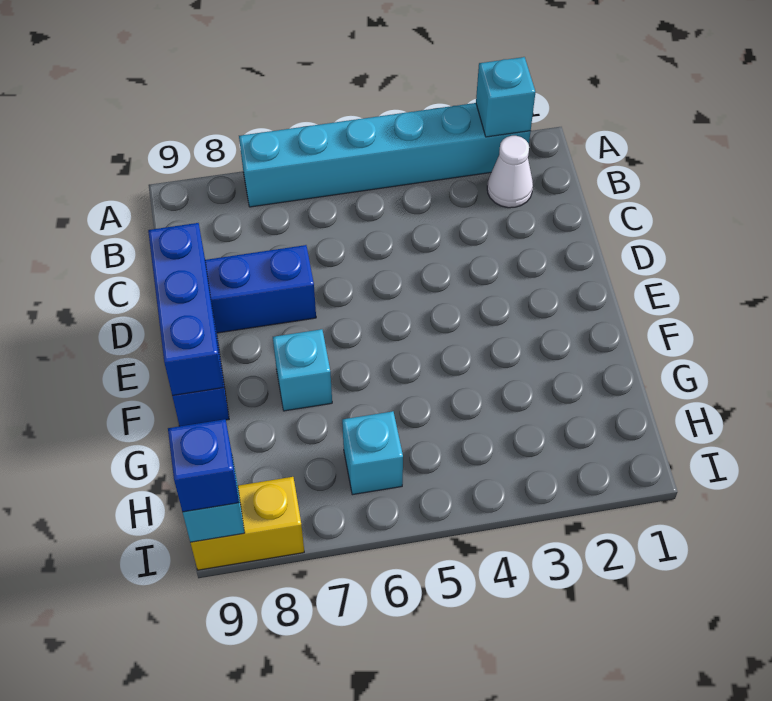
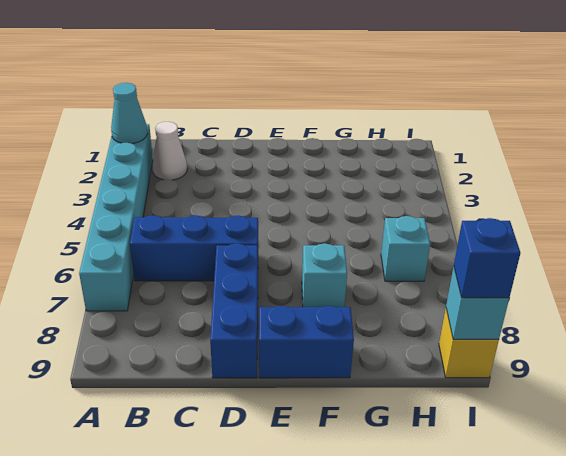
cyan brick A2 level 2 -> cyan cone A2 level 2
blue brick D9:F9 level 2 -> blue brick B6:D6 level 1
yellow brick I8:I9 level 1 -> yellow brick I9 level 1

